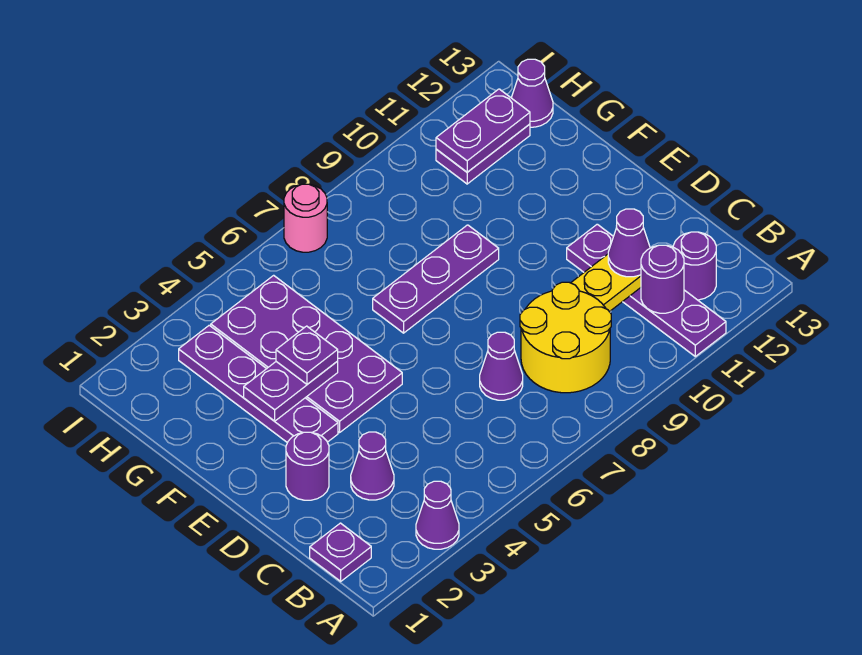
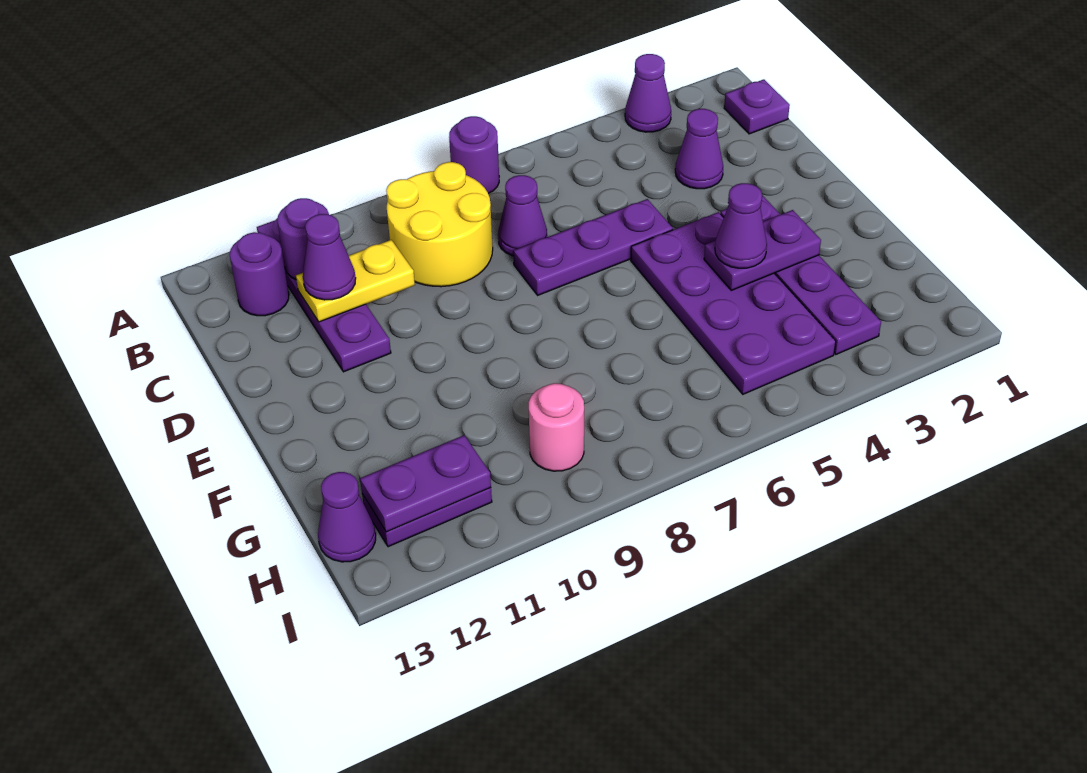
purple round brick D2 level 1 -> purple round brick A7 level 1
purple plate F4 level 3 -> purple cone F4 level 3
purple plate F7:F9 level 1 -> purple plate D5:D7 level 1
pink round brick I7 level 1 -> pink round brick H9 level 1

